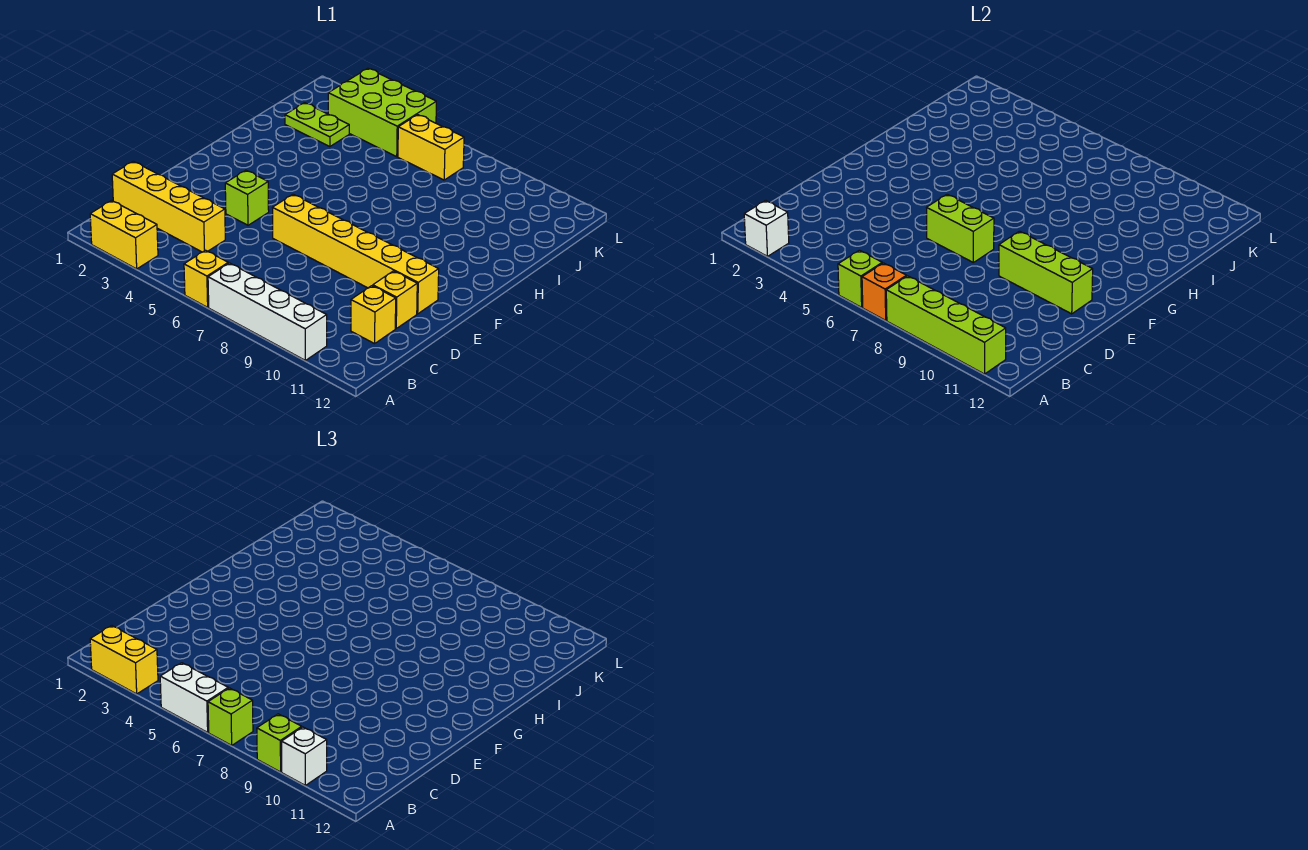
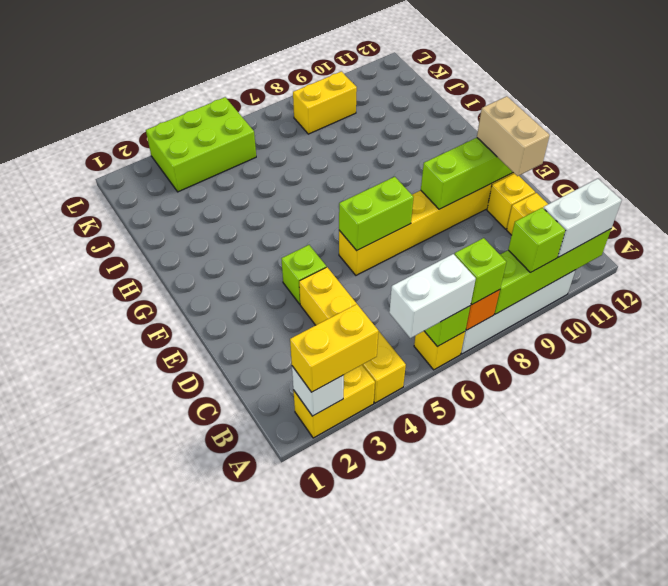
white brick A10 level 3 -> white brick A10:A11 level 3
yellow brick C1:C4 level 1 -> yellow brick A4:D4 level 1
none -> tan brick D11:E11 level 3
lime plate J2:J3 level 1 -> none
yellow brick K6:K7 level 1 -> yellow brick K8:K9 level 1

